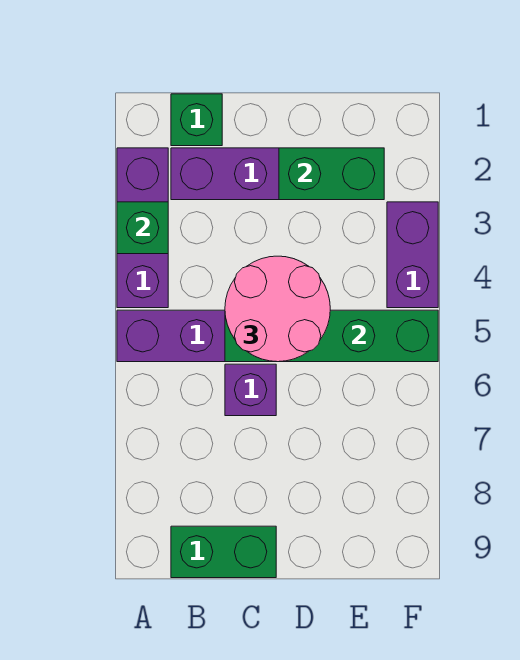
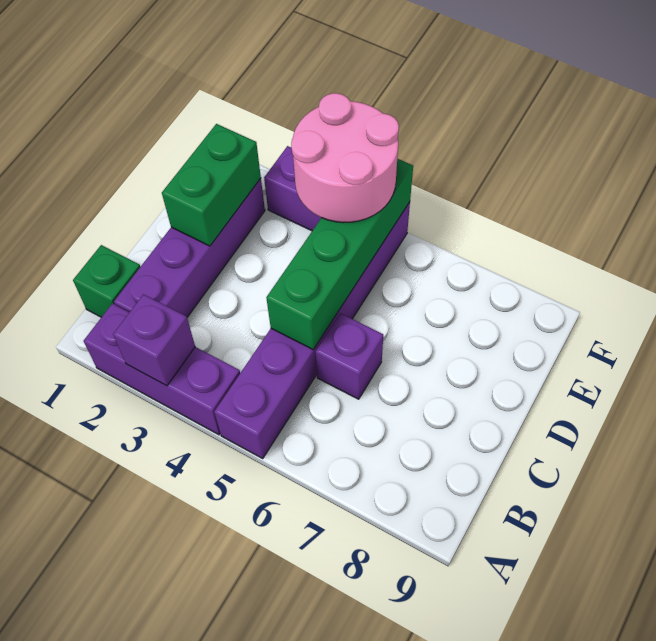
green brick A3 level 2 -> purple brick A3 level 2
green brick B9:C9 level 1 -> none
pink round brick C4:D5 level 3 -> pink round brick E4:F5 level 3

